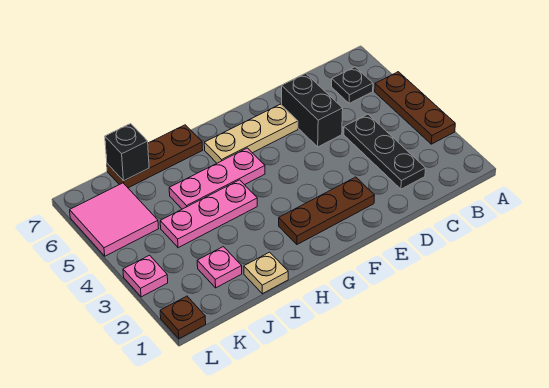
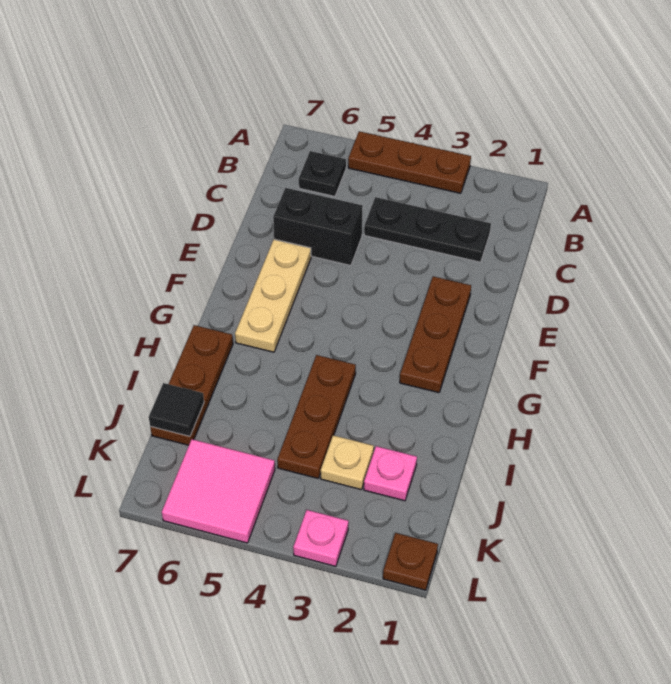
pink plate G5:I5 level 1 -> none
pink plate H4:J4 level 1 -> brown plate H4:J4 level 1
tan plate I1 level 1 -> tan plate J3 level 1
black brick J7 level 2 -> black tile J7 level 2

